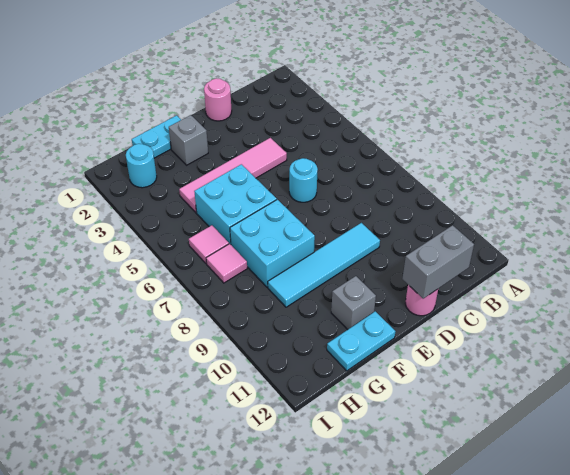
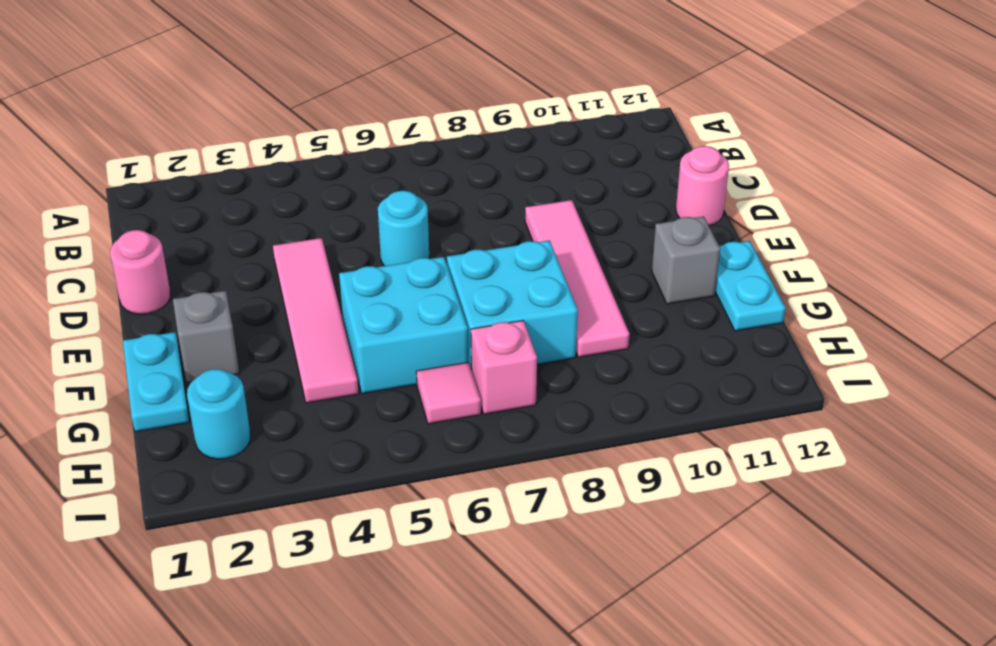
grey brick C12:D12 level 2 -> none
cyan tile D9:G9 level 1 -> pink tile D9:G9 level 1
pink tile H7 level 1 -> pink brick H7 level 1

